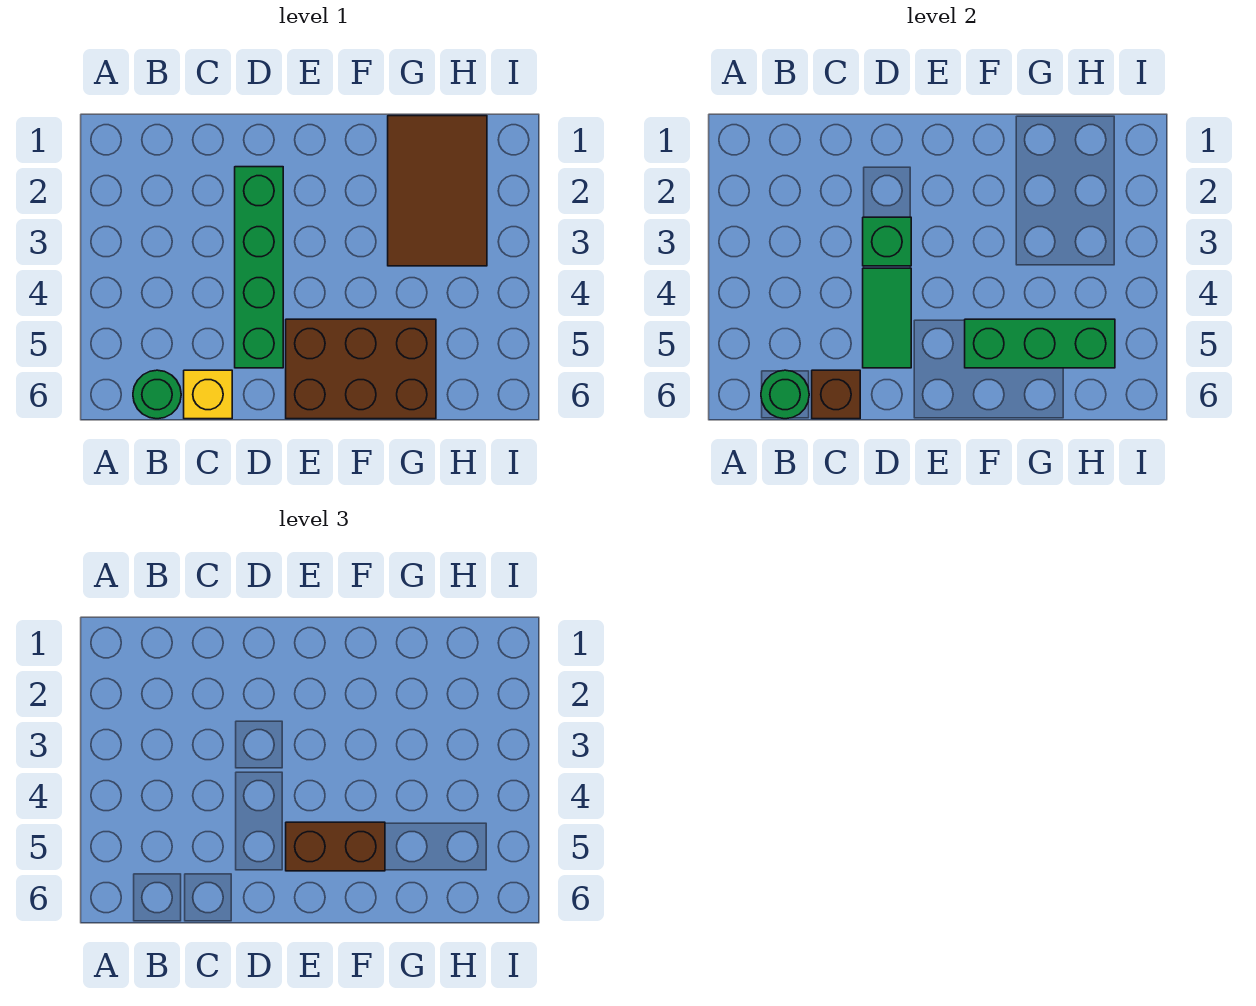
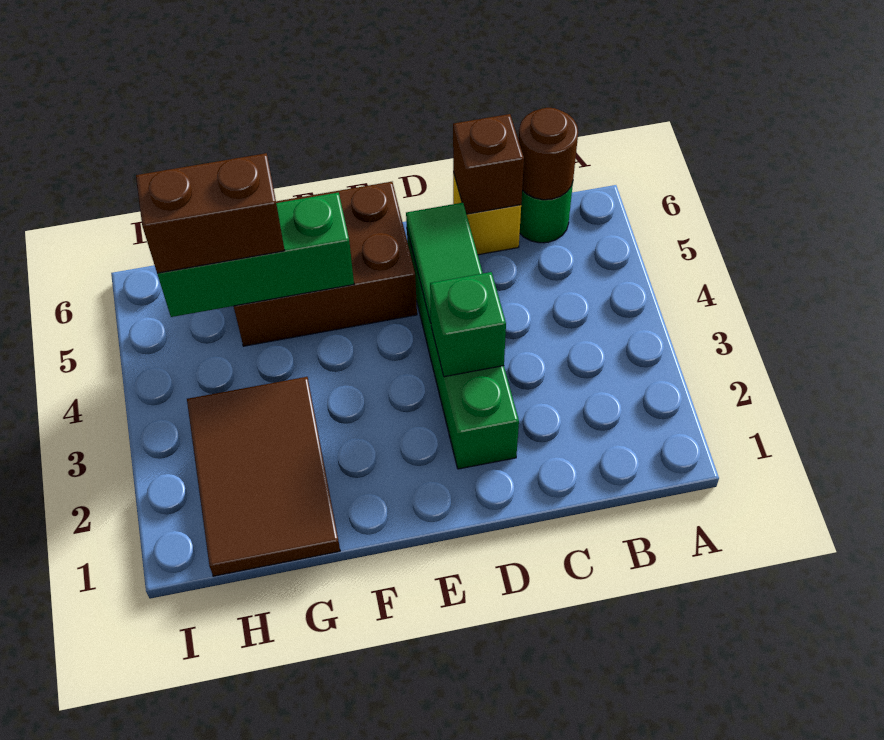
green round brick B6 level 2 -> brown round brick B6 level 2
brown brick E5:F5 level 3 -> brown brick G5:H5 level 3

